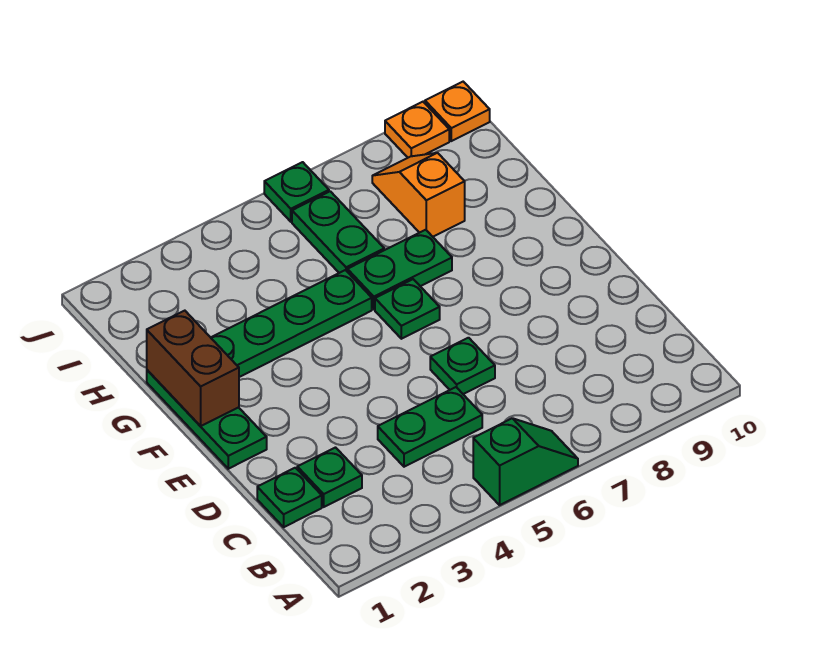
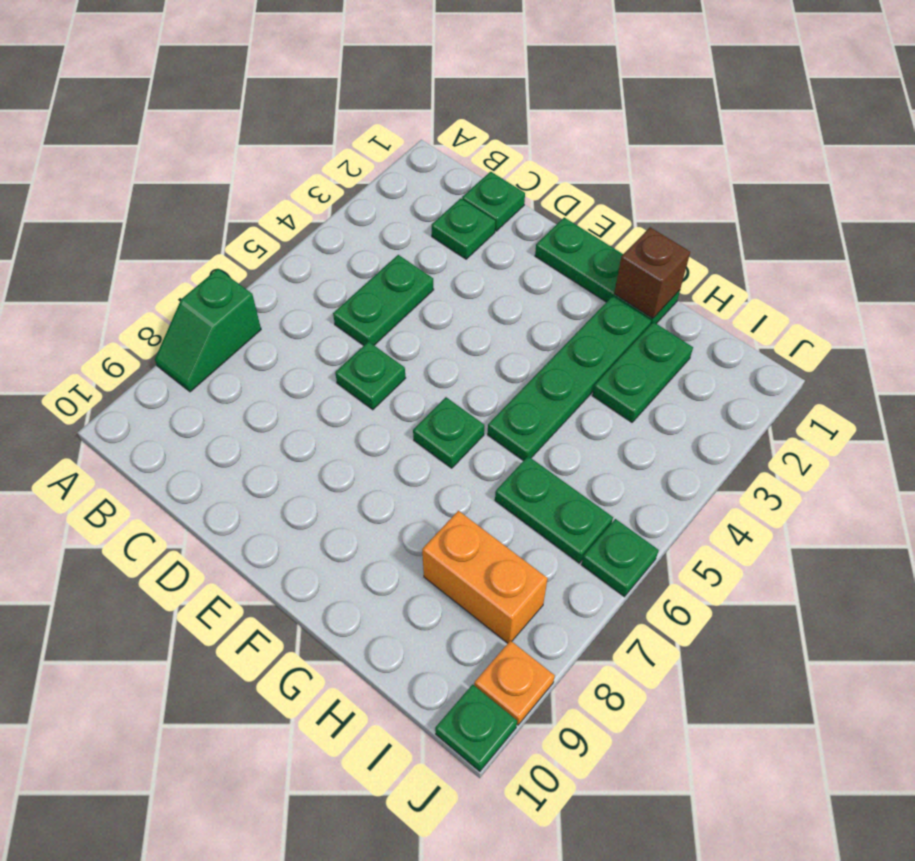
green slope A5:A6 level 1 top 5 -> green slope A7:A8 level 1 top 7
brown brick F1:G1 level 2 -> brown brick G1 level 2
green plate G6:G7 level 1 -> green plate H2:H3 level 1
orange slope H8:I8 level 1 top H -> orange brick H8:I8 level 1
orange plate J10 level 1 -> green plate J10 level 1

